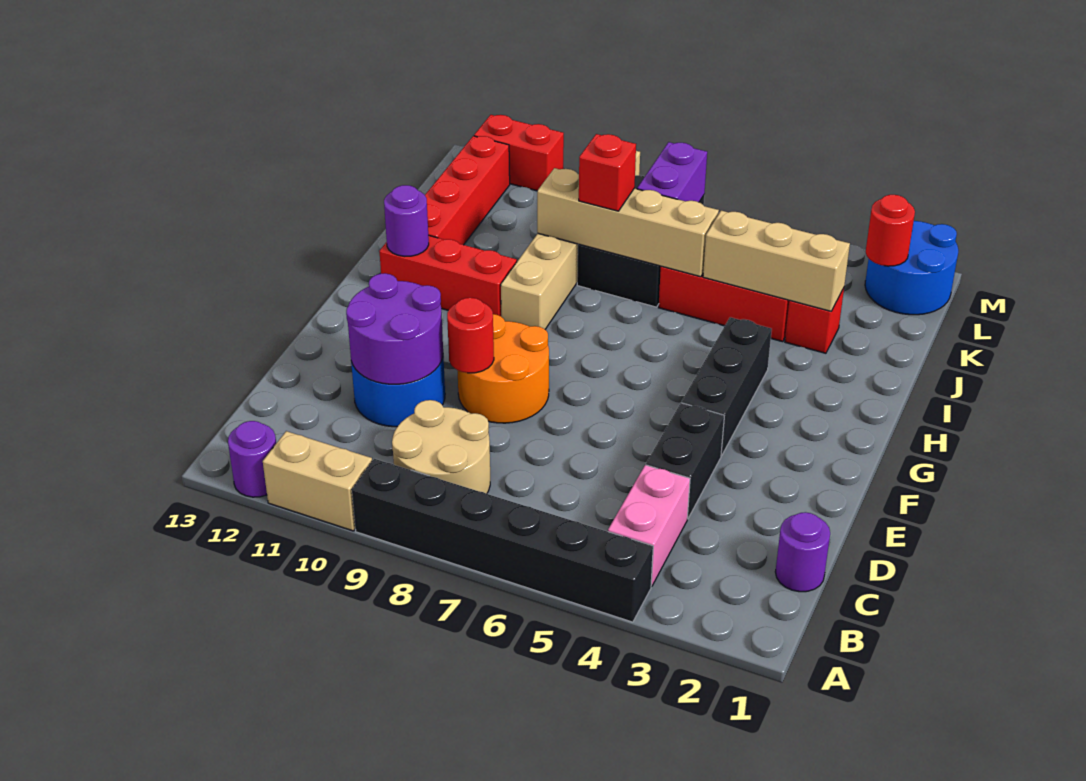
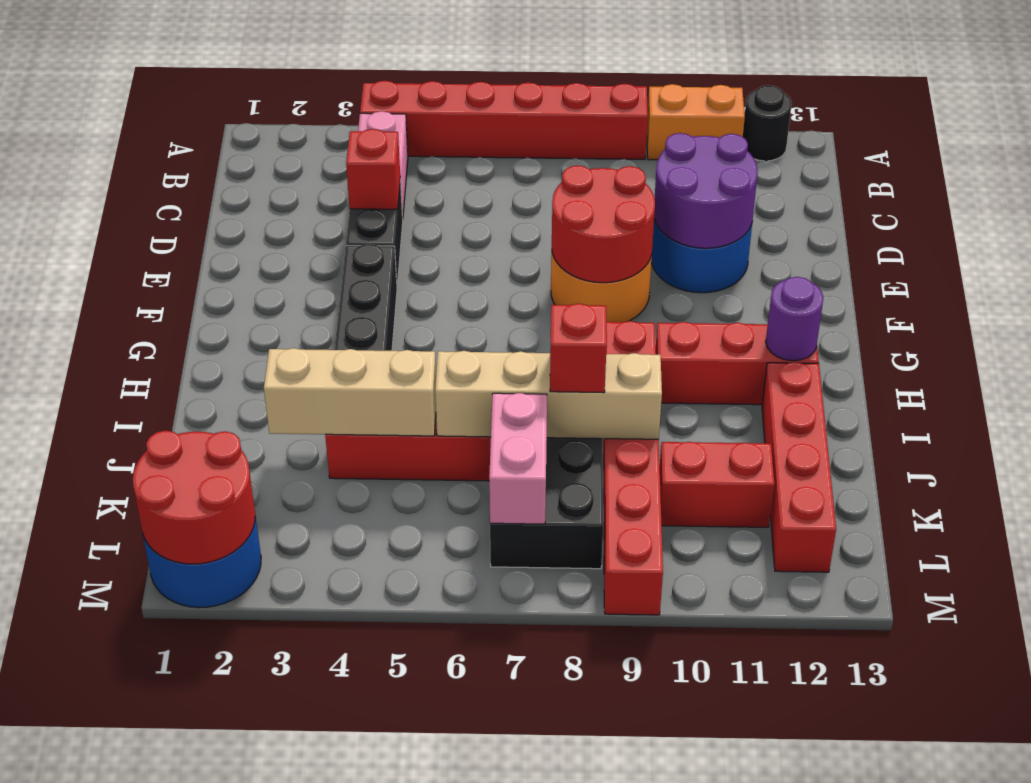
black brick A4:A9 level 1 -> red brick A4:A9 level 1
tan brick A10:A11 level 1 -> orange brick A10:A11 level 1
purple round brick A12 level 1 -> black round brick A12 level 1
tan round brick B8:C9 level 1 -> none
purple round brick C1 level 1 -> none
red round brick E9 level 2 -> red round brick E8:F9 level 2
tan brick H9:M9 level 1 -> red brick H9:M9 level 1
red brick J3 level 1 -> red brick D4 level 2
purple brick K7:L7 level 2 -> pink brick K7:L7 level 2
red round brick L2 level 2 -> red round brick L1:M2 level 2
red brick M11:M12 level 1 -> red brick K10:K11 level 1

